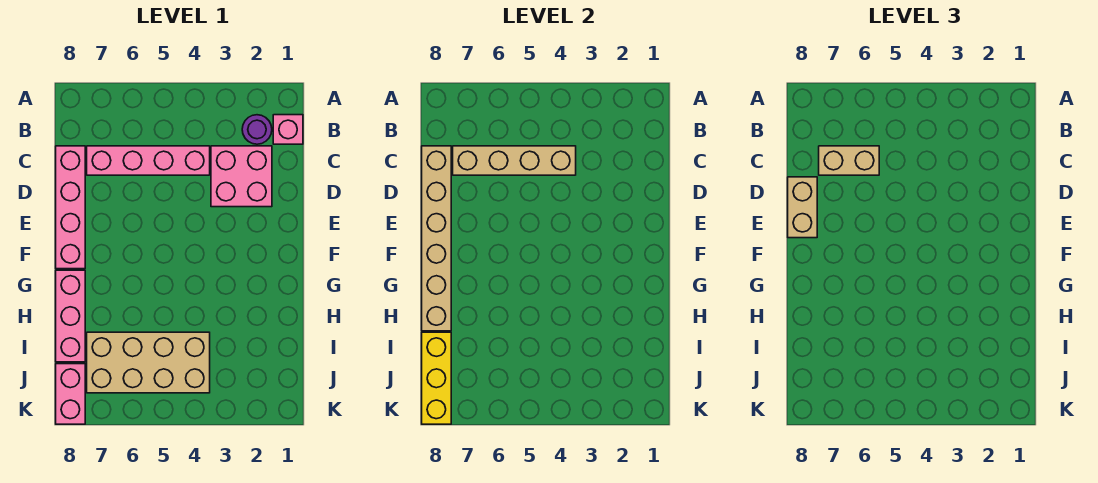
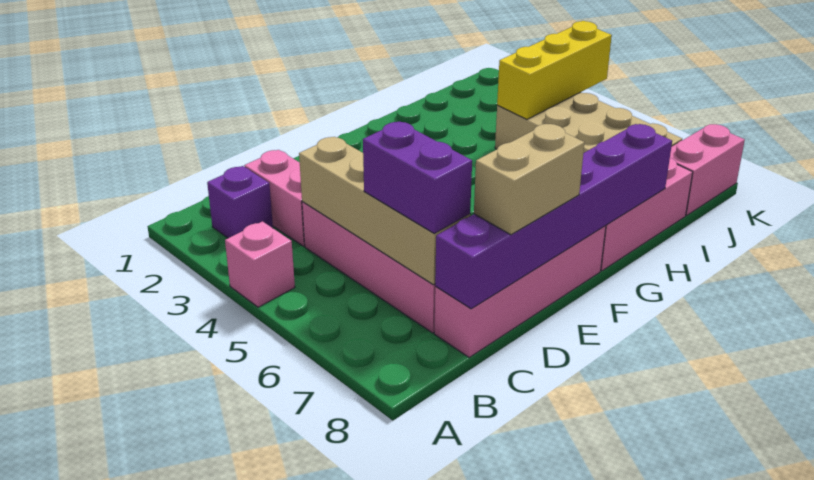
pink brick B1 level 1 -> pink brick A4 level 1
purple round brick B2 level 1 -> purple brick B2 level 1
pink brick C2:D3 level 1 -> pink brick C2:C3 level 1
tan brick C6:C7 level 3 -> purple brick C6:C7 level 3
tan brick C8:H8 level 2 -> purple brick C8:H8 level 2
yellow brick I8:K8 level 2 -> yellow brick I4:K4 level 2

